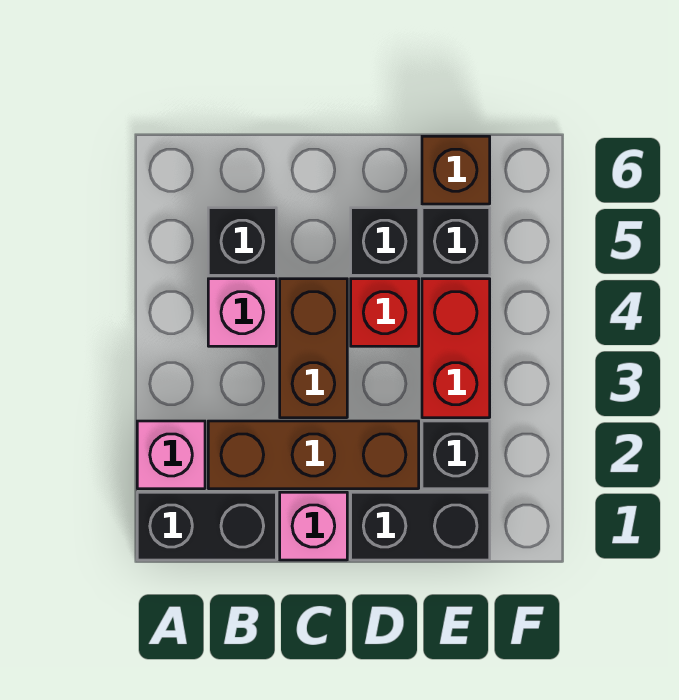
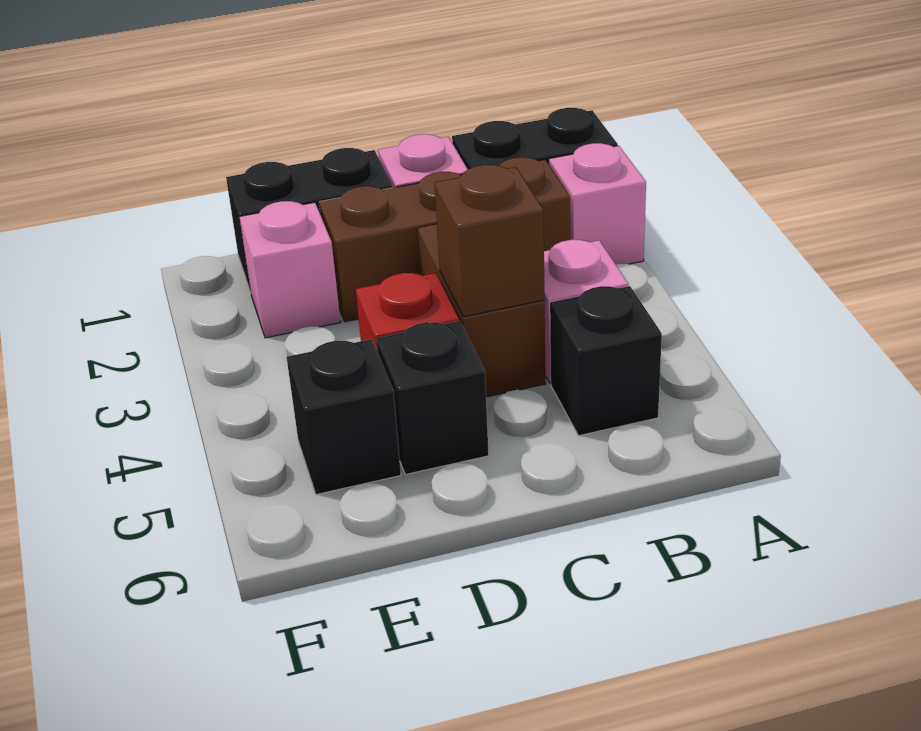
black brick E2 level 1 -> pink brick E2 level 1
red brick E3:E4 level 1 -> none
brown brick E6 level 1 -> brown brick C4 level 2

